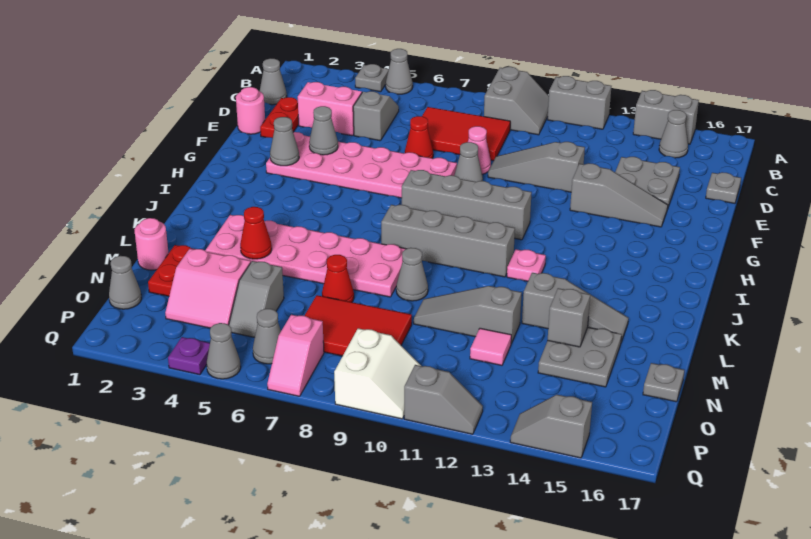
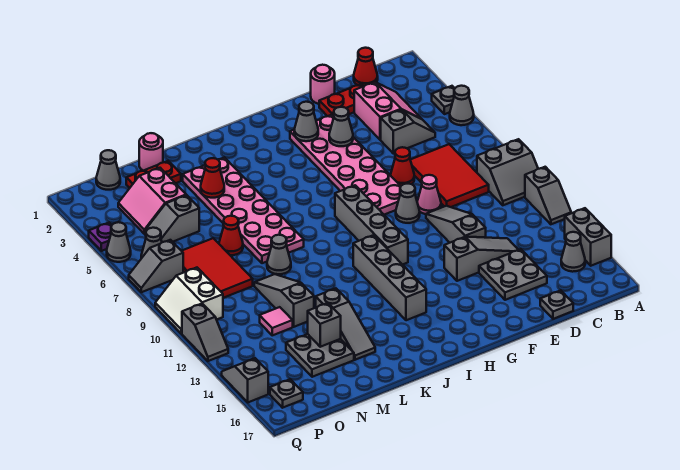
grey brick A11:A12 level 1 -> grey slope A11:A12 level 1 top 11
grey cone C1 level 1 -> red cone C1 level 1
grey slope F13:F15 level 1 top 13 -> grey slope D13:F13 level 1 top F
grey brick J8:J11 level 1 -> grey brick I11:I14 level 1
pink plate J12 level 1 -> none
grey plate N17 level 1 -> grey plate P16 level 1
pink slope P7:Q7 level 1 top P -> grey slope P7:Q7 level 1 top P
white slope P9:Q10 level 1 top 9 -> white slope P9:Q10 level 1 top P

